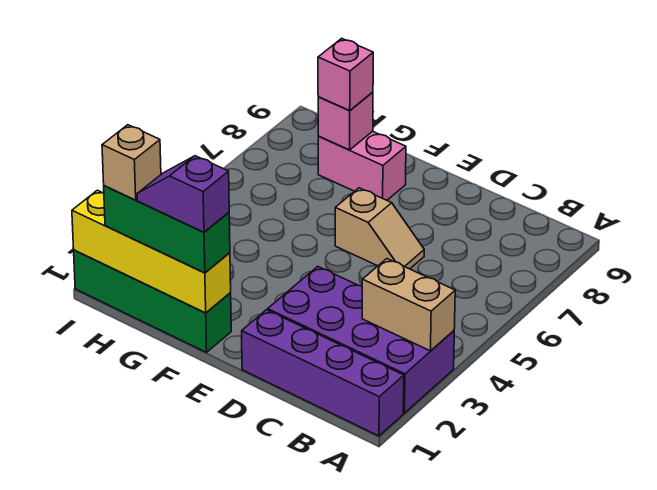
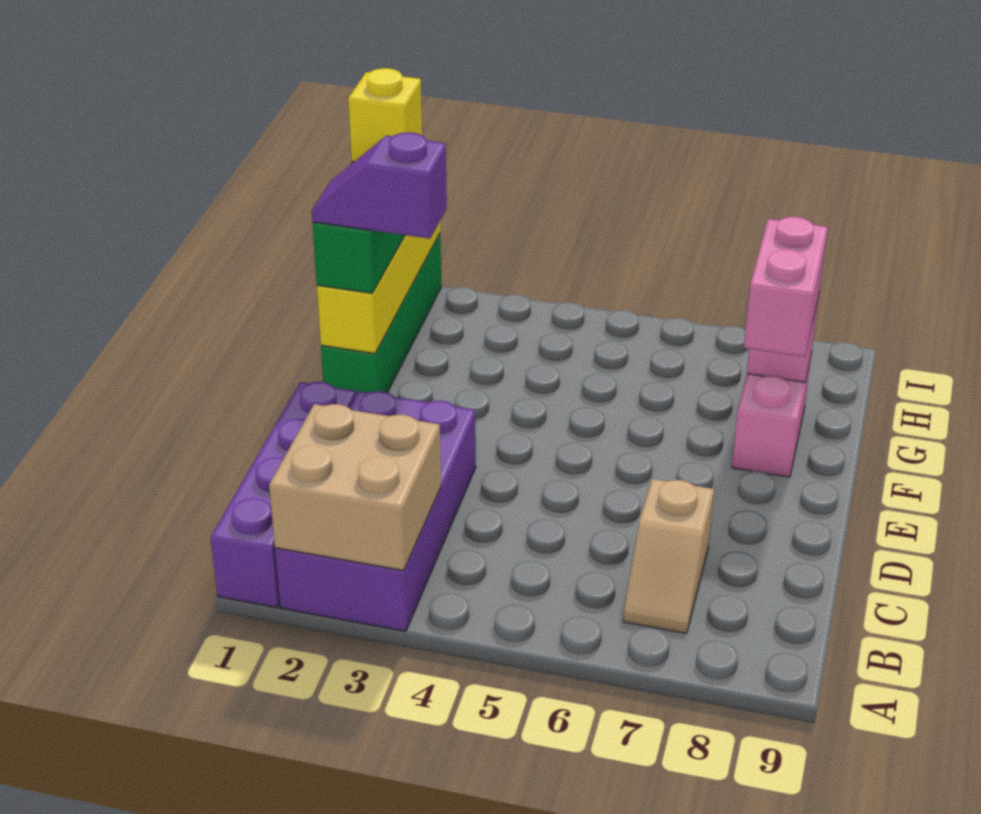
tan brick A3:B3 level 2 -> tan brick A2:B3 level 2
tan slope D6:E6 level 1 top E -> tan slope B7:C7 level 1 top C
purple slope F1:G1 level 4 top F -> purple slope F1:F2 level 4 top 2
pink brick G8 level 3 -> pink brick F8:G8 level 3
tan brick H1 level 4 -> yellow brick H1 level 4

